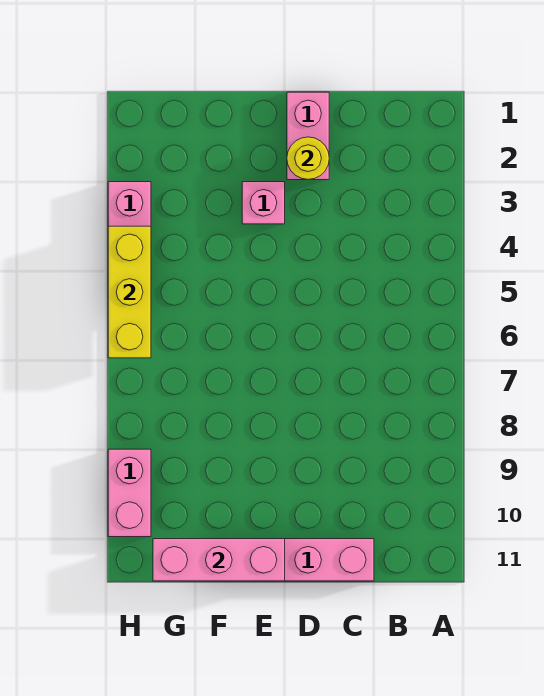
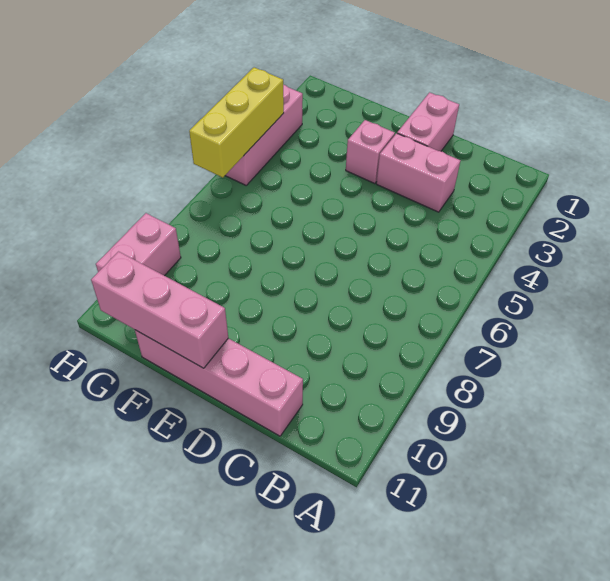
none -> pink brick C3:D3 level 1
yellow round brick D2 level 2 -> none

